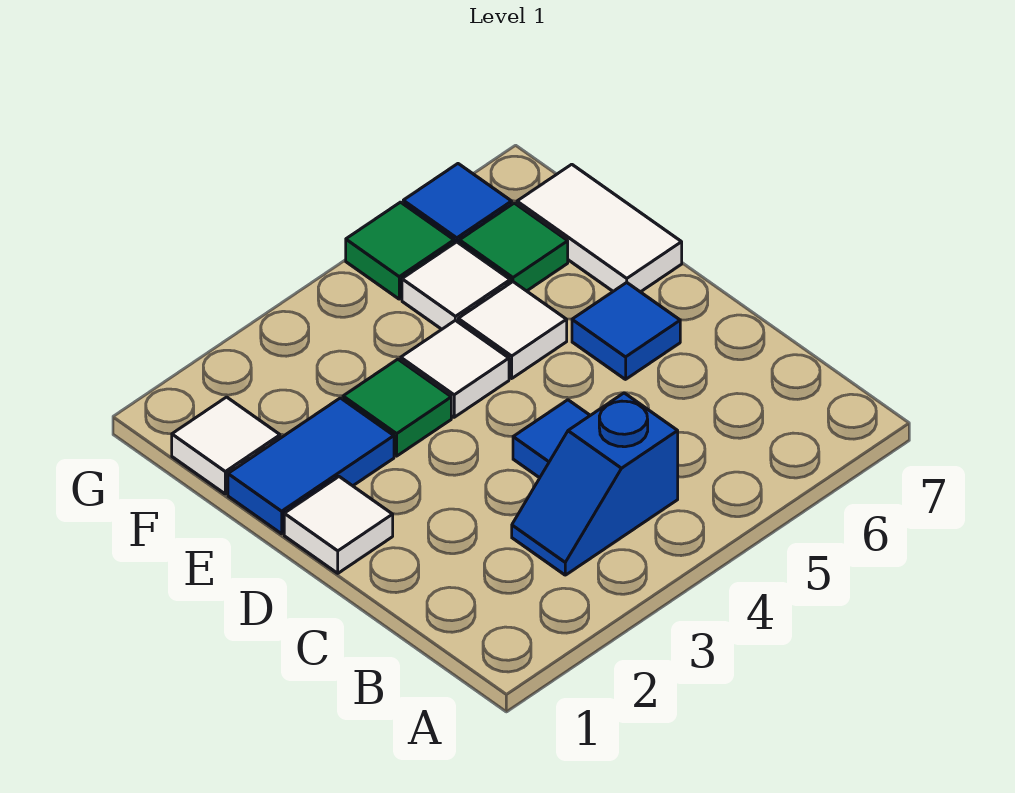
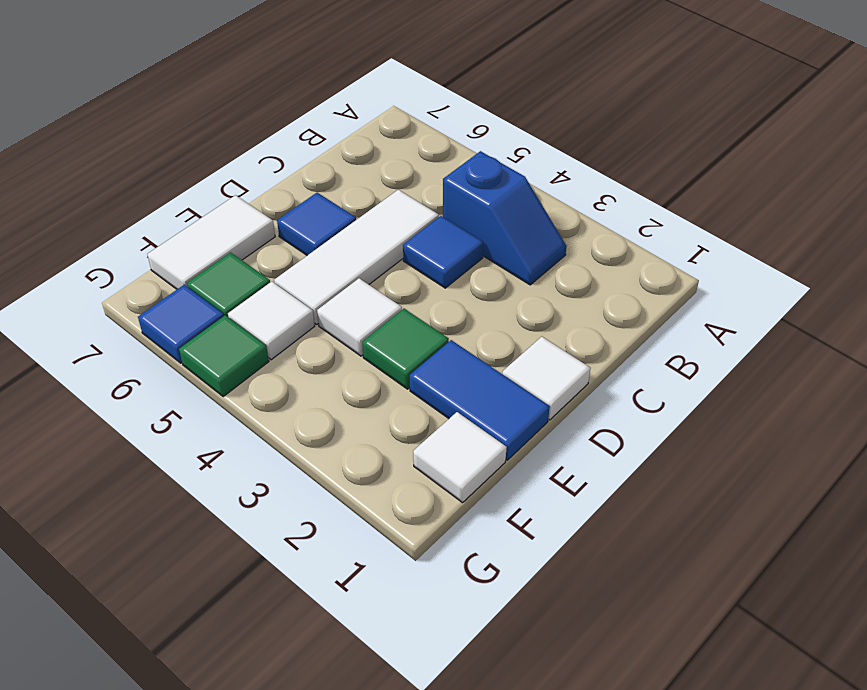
white tile E5 level 1 -> white tile C5:E5 level 1

